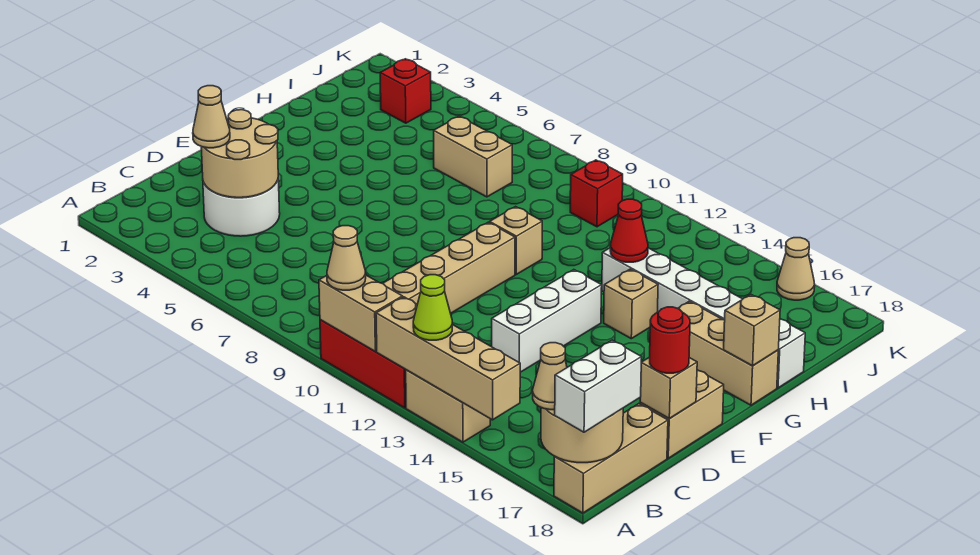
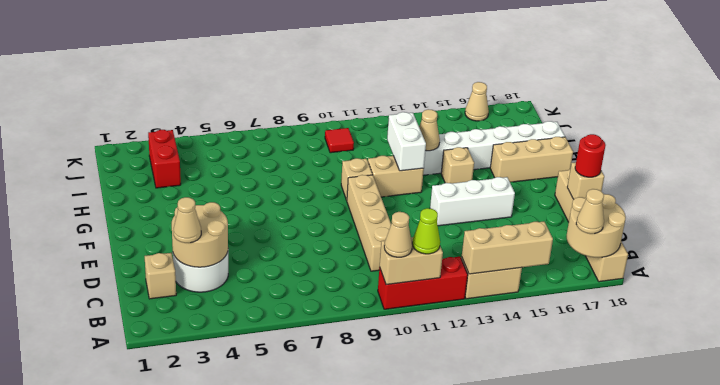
tan brick A12:A15 level 2 -> tan brick A13:A15 level 2
lime cone A13 level 3 -> lime cone A11 level 3
white brick A18:B18 level 3 -> white brick G12:H12 level 2
white brick D13:F13 level 1 -> white brick E13:E15 level 1
tan brick G18 level 2 -> tan brick C2 level 1
red cone H13 level 2 -> tan cone H13 level 2
tan brick I6:I7 level 1 -> tan brick G11:G12 level 1
red brick J3 level 1 -> red brick I3:J3 level 1
red brick J10 level 1 -> red tile J10 level 1

